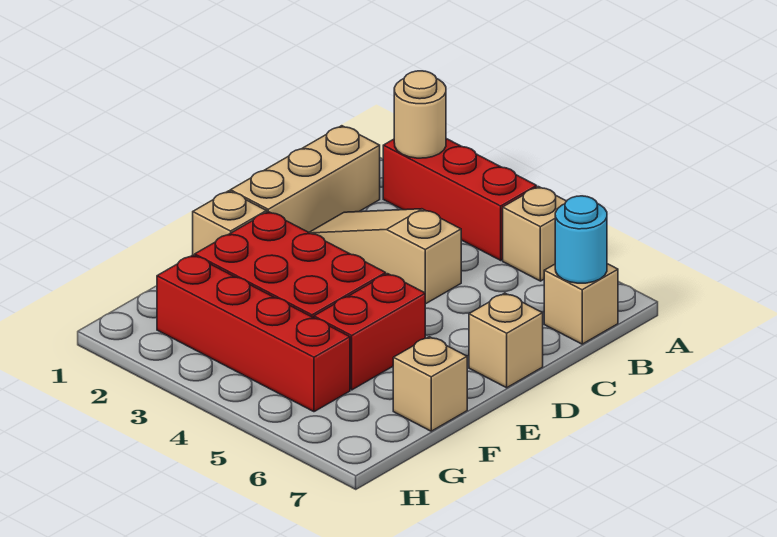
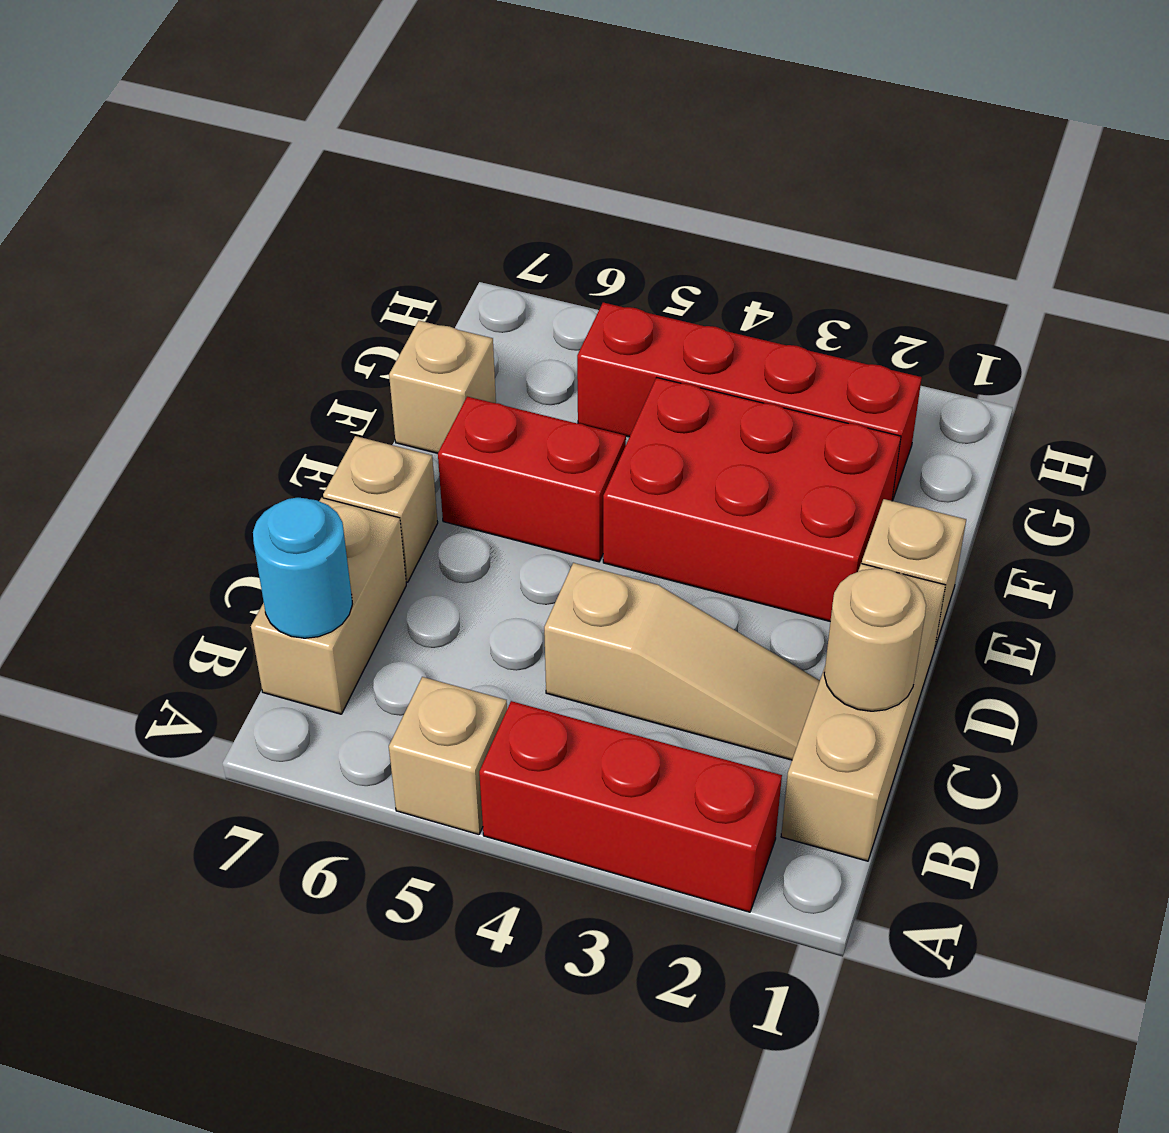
tan round brick A2 level 2 -> tan round brick C1 level 2
tan brick B7 level 1 -> tan brick B7:C7 level 1
red brick E5:F5 level 1 -> red brick E5:E6 level 1

